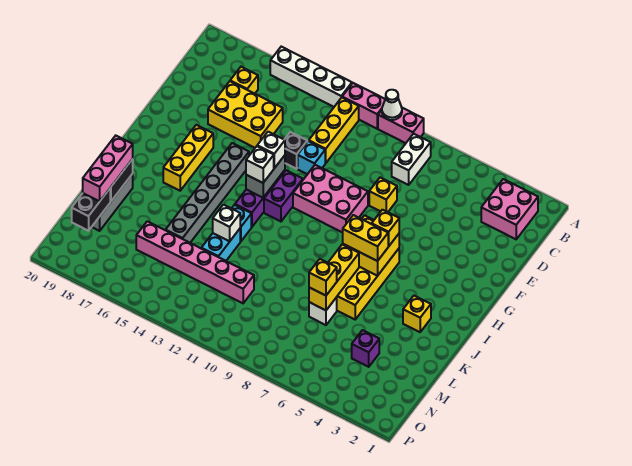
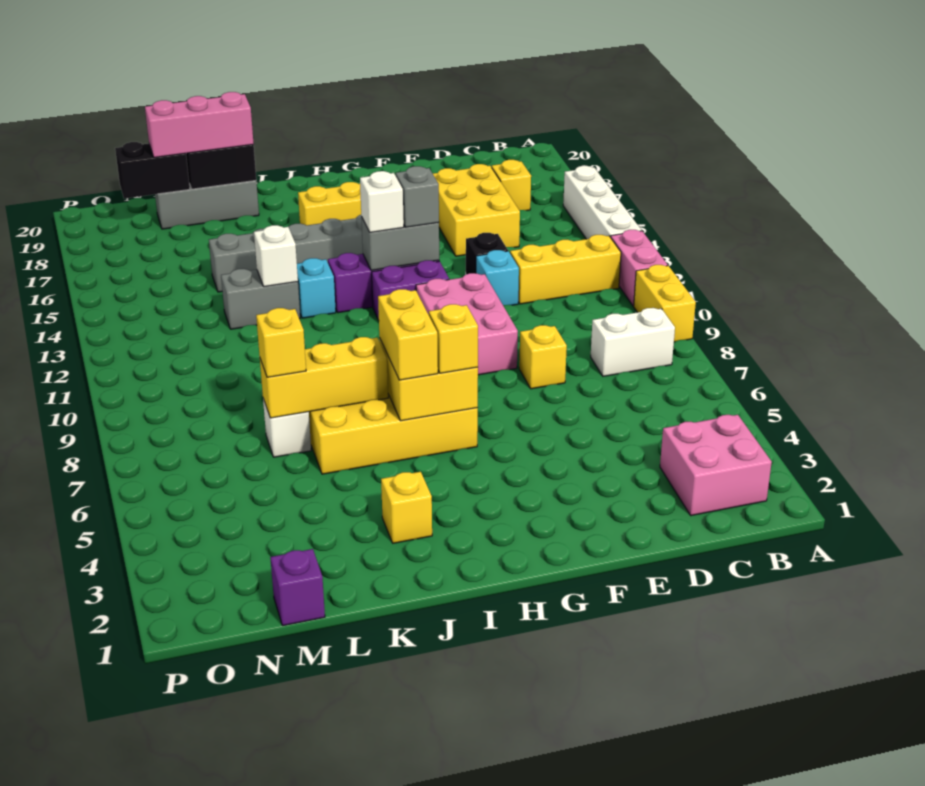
pink brick A9:A10 level 1 -> yellow brick A9:A10 level 1
white cone A10 level 2 -> none
white brick G13 level 3 -> grey brick G13 level 3
cyan brick K13:L13 level 1 -> grey brick K13:L13 level 1
purple brick M4 level 1 -> purple brick M1 level 1
pink brick M11:M16 level 1 -> none

